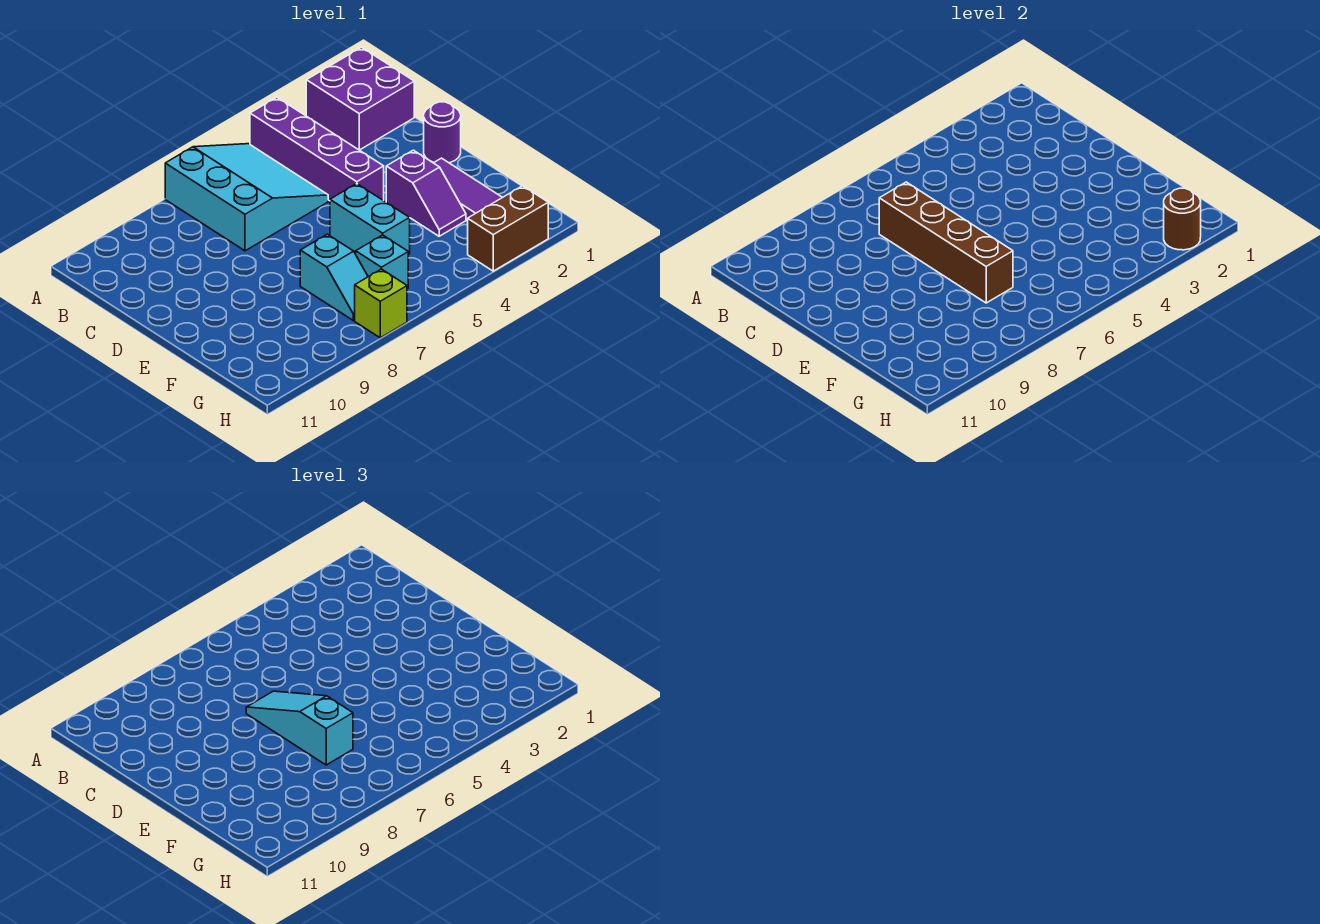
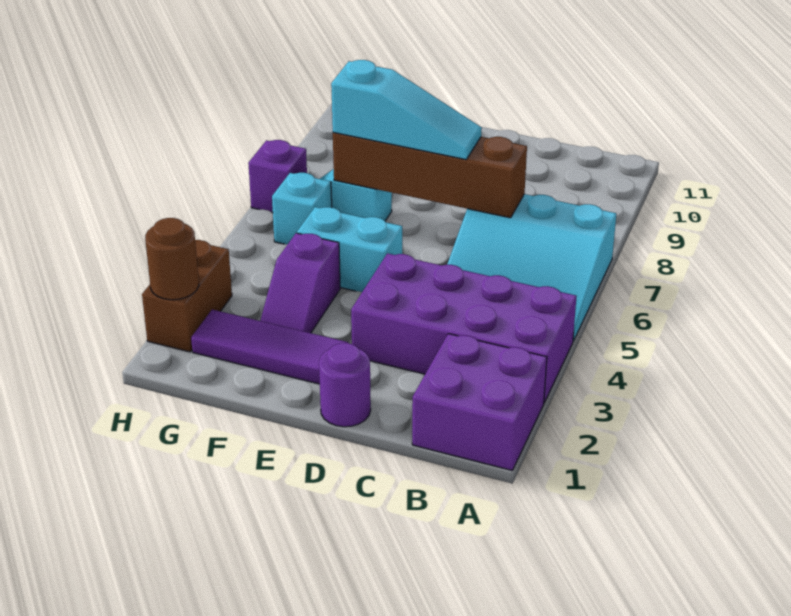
purple brick A4:D4 level 1 -> purple brick A3:D4 level 1
purple slope E3:F3 level 1 top E -> purple slope F3:F4 level 1 top 4
lime brick H7 level 1 -> purple brick H7 level 1

